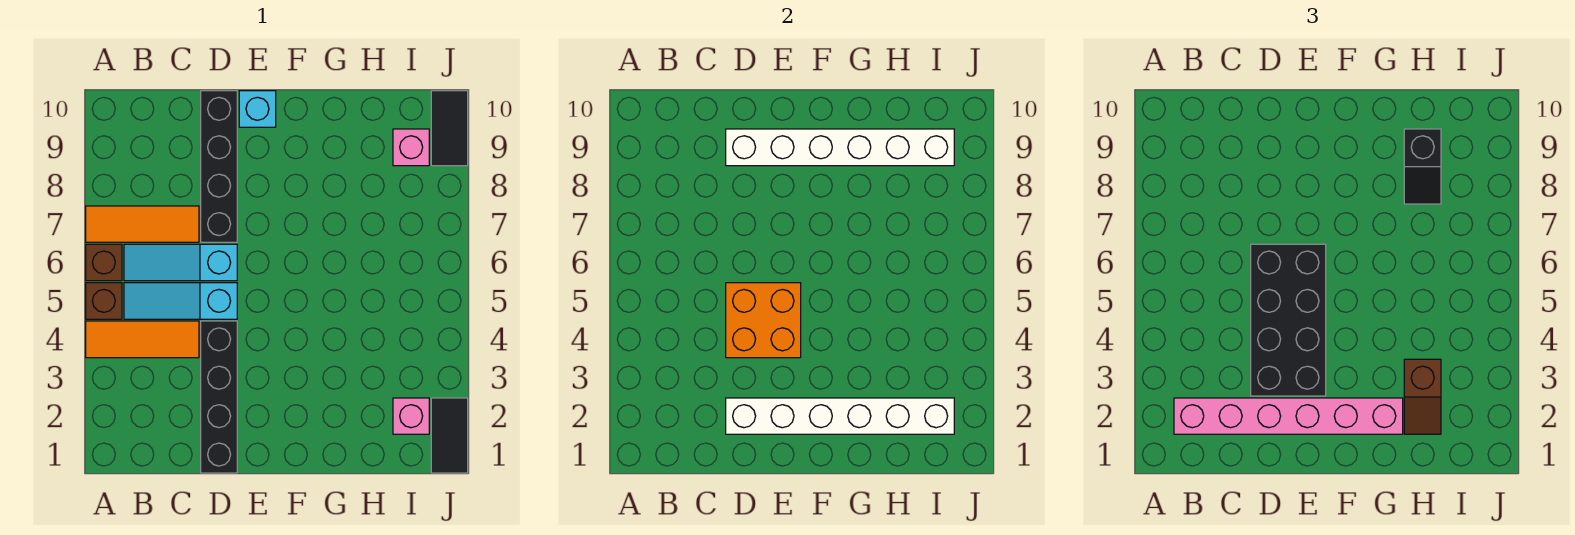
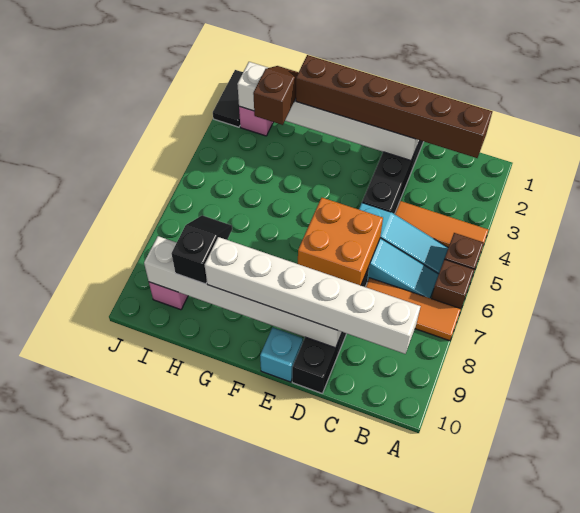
pink brick B2:G2 level 3 -> brown brick B2:G2 level 3
none -> white brick B9:G9 level 3
black brick D3:E6 level 3 -> none
orange brick D4:E5 level 2 -> orange brick D6:E7 level 2
black tile J9:J10 level 1 -> none

